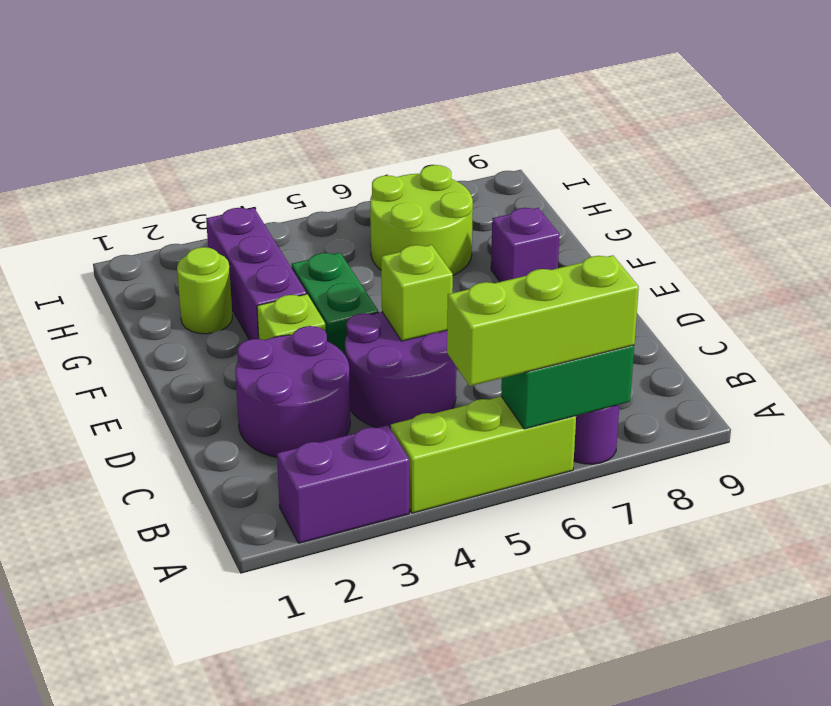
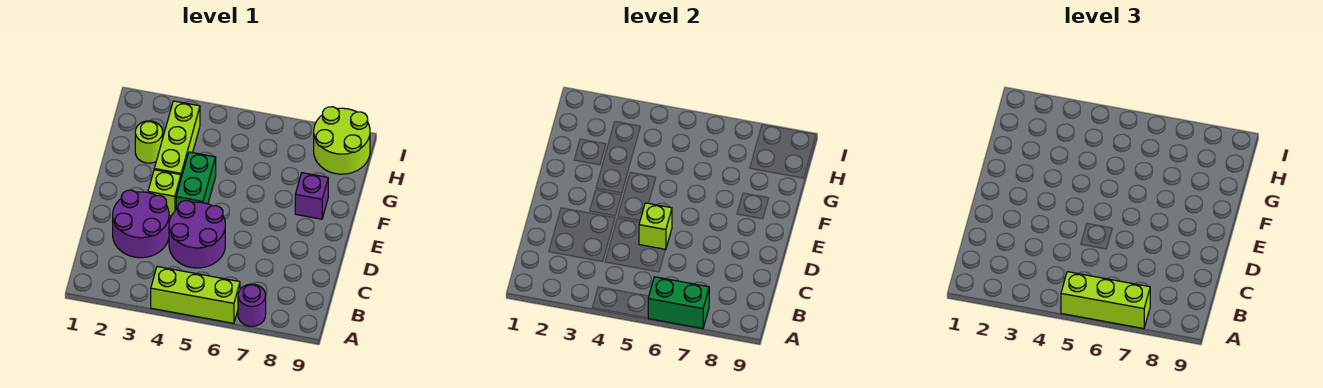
purple brick A2:A3 level 1 -> none
purple brick F3:H3 level 1 -> lime brick F3:H3 level 1
lime round brick G6:H7 level 1 -> lime round brick H8:I9 level 1

